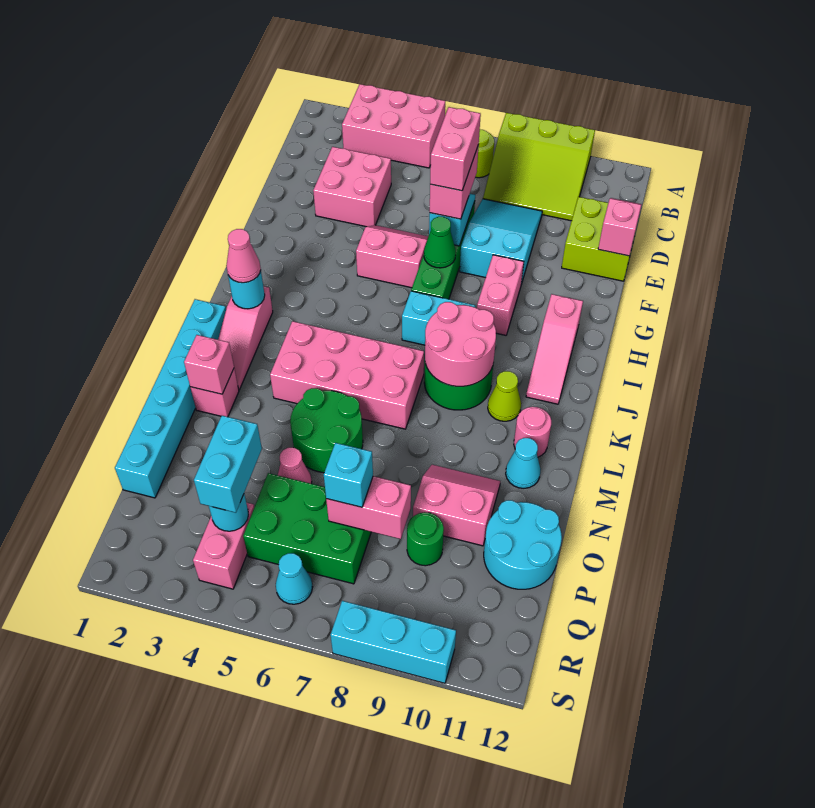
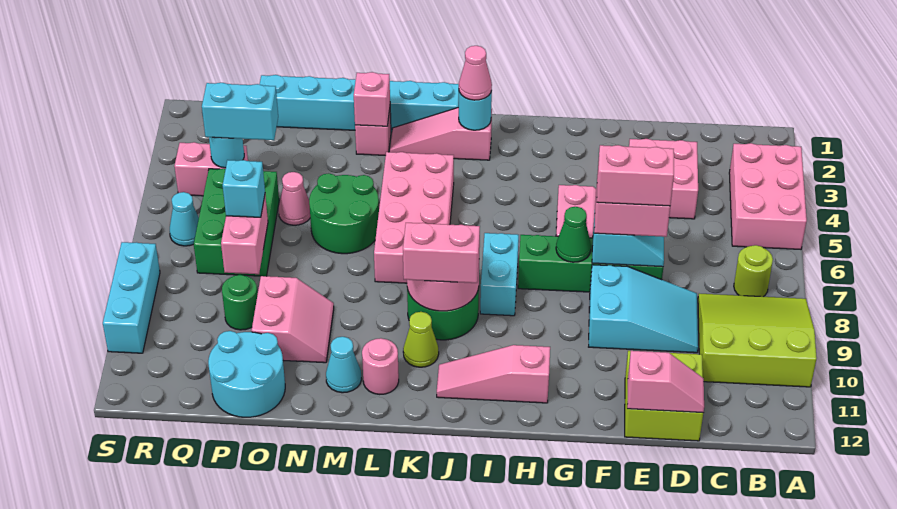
lime slope A8:C10 level 1 top A -> lime slope A8:C10 level 1 top 10
pink brick G9:H9 level 1 -> pink brick J9:K9 level 3

